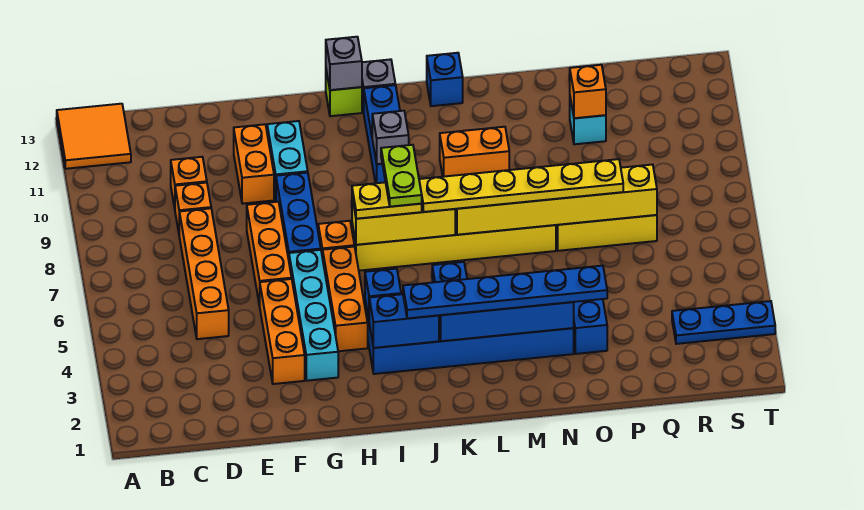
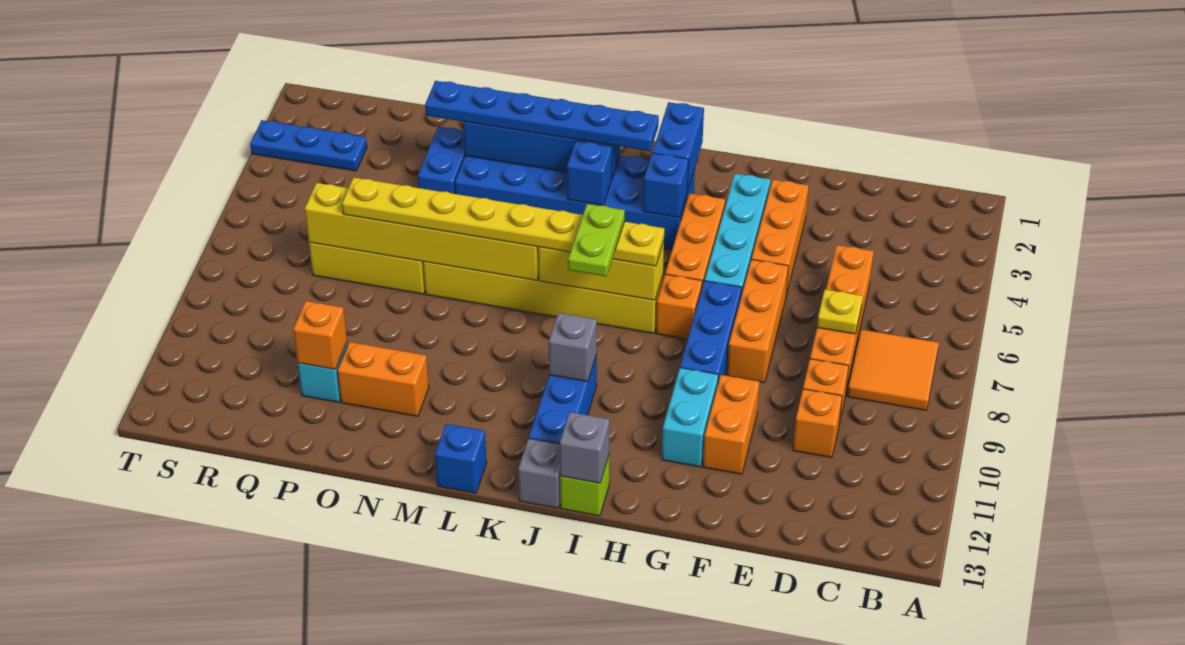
orange tile A12:B13 level 1 -> orange tile B7:C8 level 1
none -> yellow plate D7 level 2
blue brick I3:J3 level 2 -> blue brick I2:I3 level 2
orange brick L10:M10 level 1 -> orange brick N11:O11 level 1

